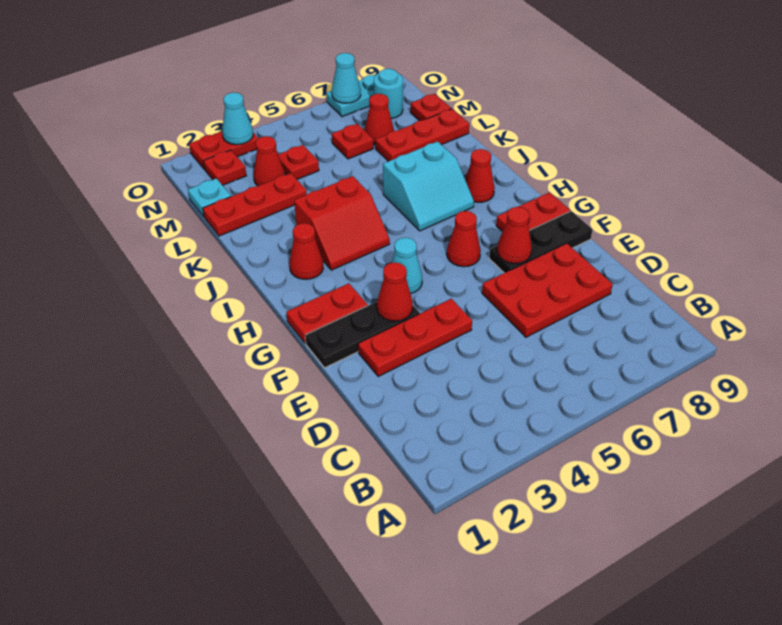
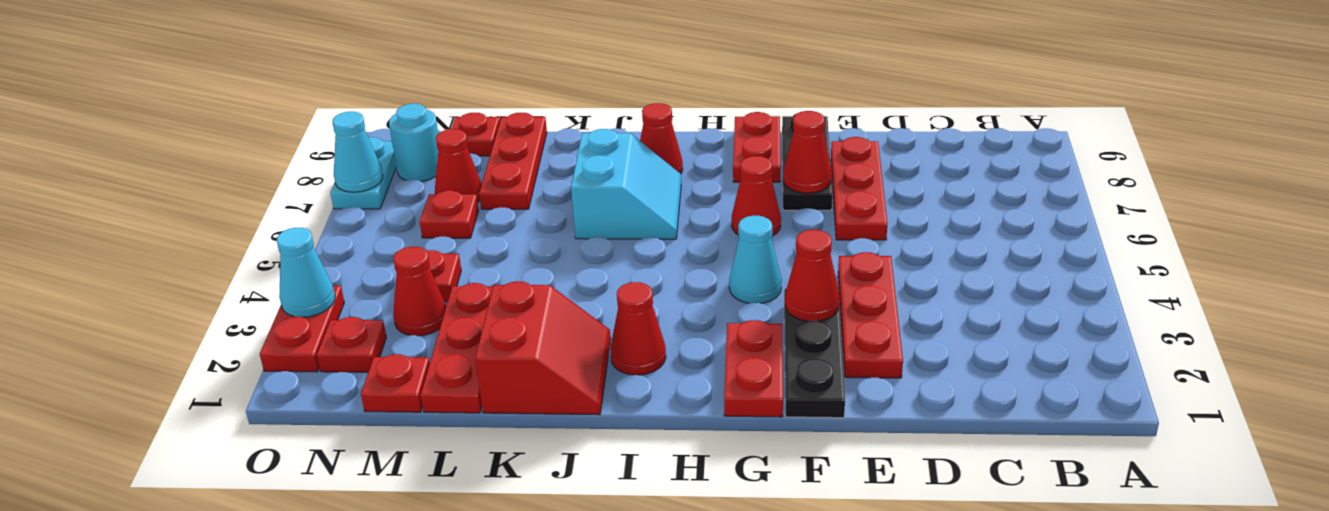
red plate D6:E8 level 1 -> red plate E6:E8 level 1
red slope I3:J4 level 1 top J -> red slope J1:K2 level 1 top K
cyan plate M1 level 1 -> red plate M1 level 1

